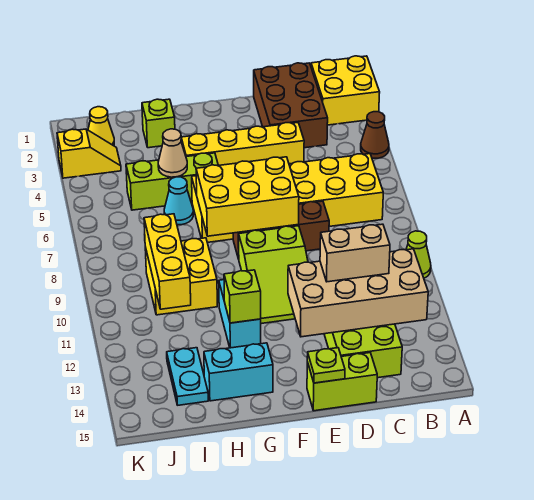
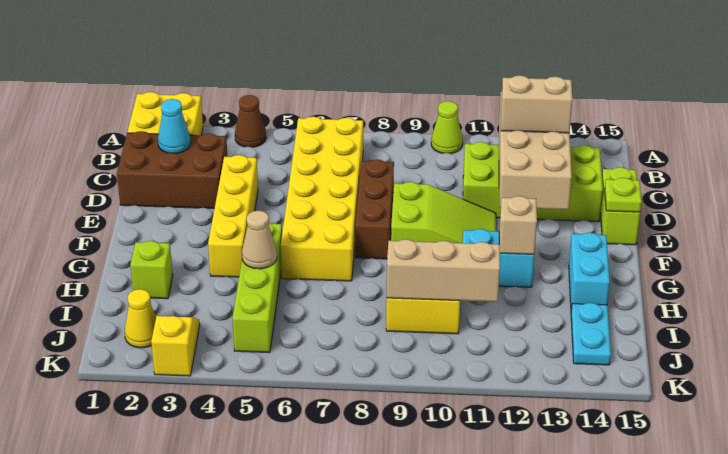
tan brick C12:D12 level 3 -> tan brick C12:C13 level 3
yellow brick E7:G8 level 2 -> none
lime brick G5:I5 level 1 -> lime brick G5:J5 level 1
lime brick G12 level 2 -> tan brick G12 level 2
cyan cone H6 level 1 -> cyan cone C2 level 2
yellow brick I9:I11 level 2 -> tan brick I9:I11 level 2
cyan plate I13:I14 level 1 -> cyan plate I14:J14 level 1

